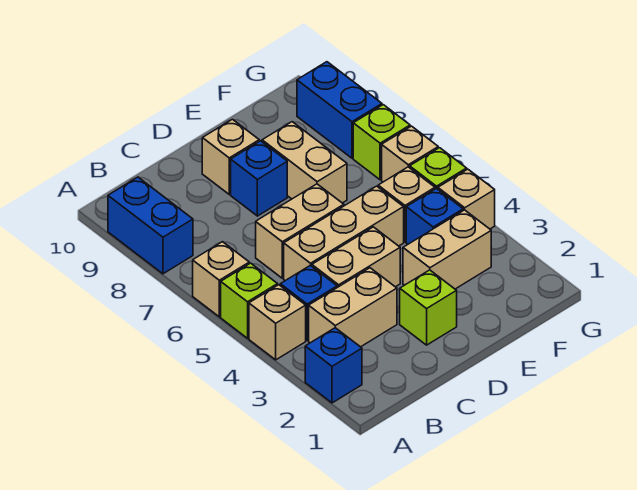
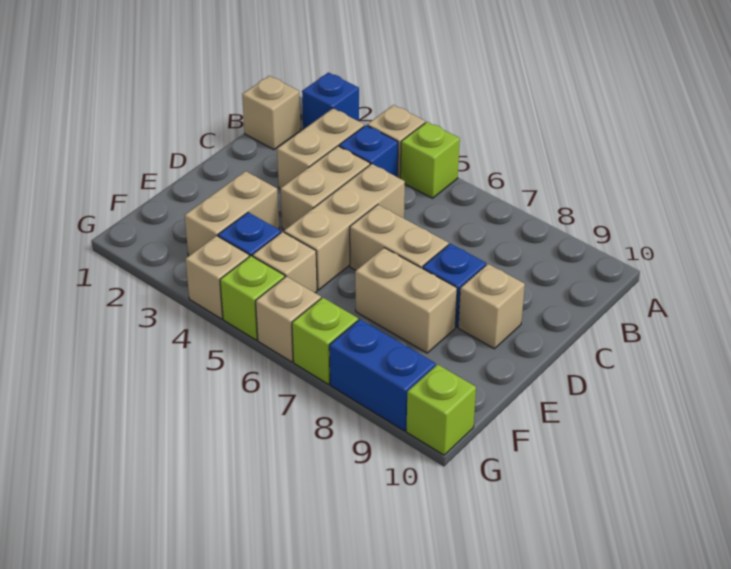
tan brick A6 level 1 -> tan brick B1 level 1
blue brick A8:A9 level 1 -> none
tan brick C6:D6 level 1 -> tan brick D6:D7 level 1
lime brick D2 level 1 -> lime brick G10 level 1

